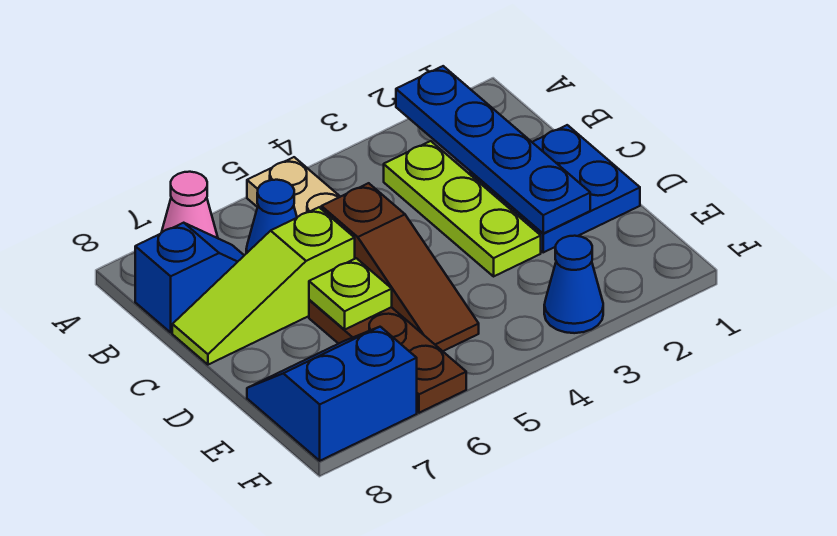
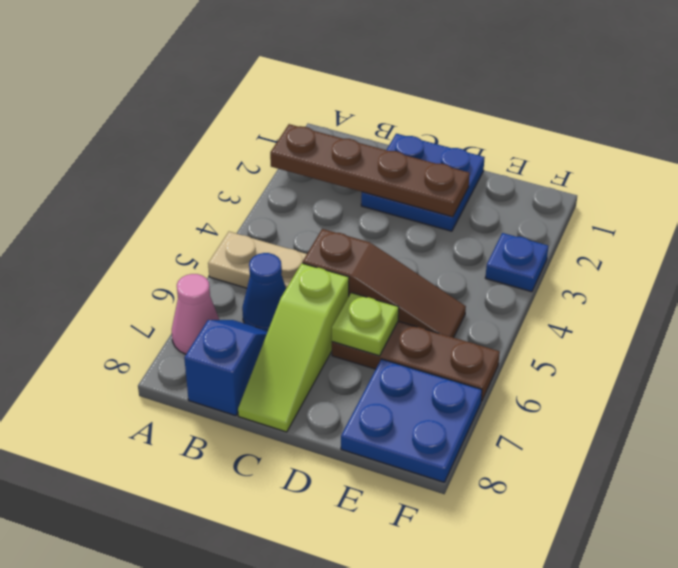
blue plate A2:D2 level 2 -> brown plate A2:D2 level 2
lime plate B3:D3 level 1 -> none
blue slope E7:F8 level 1 top F -> blue plate E7:F8 level 1
blue cone F3 level 1 -> blue plate F3 level 1

